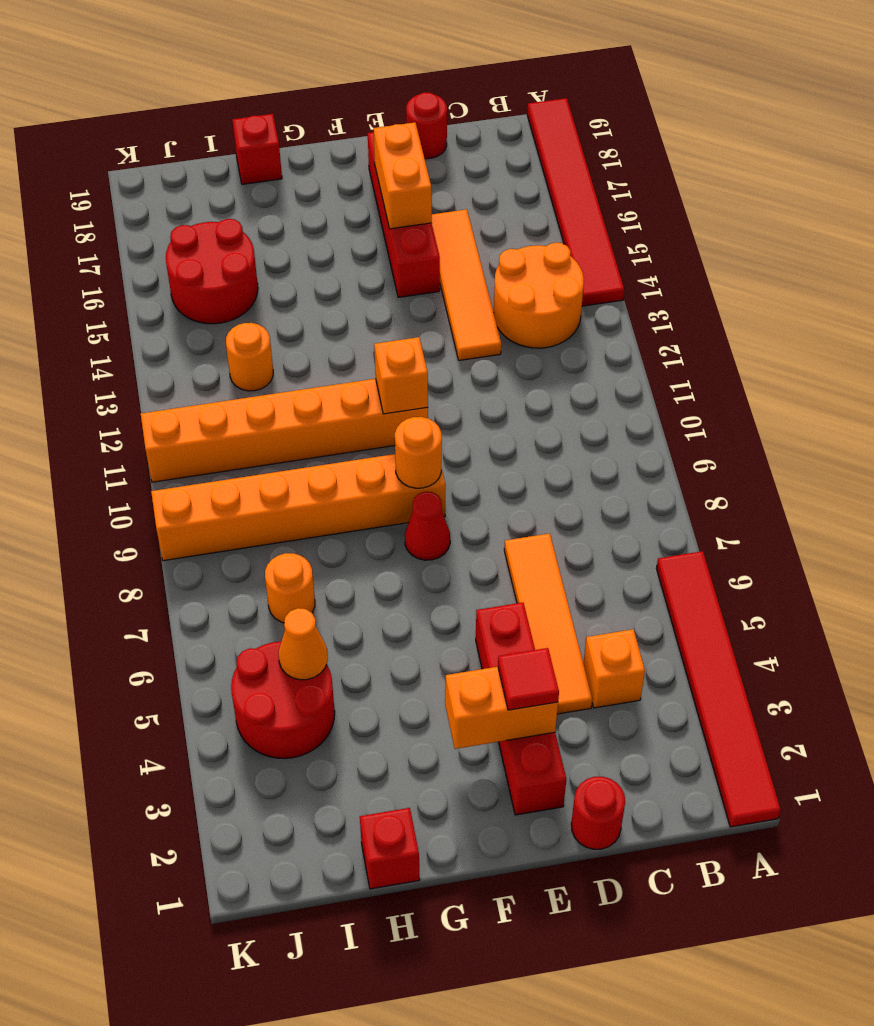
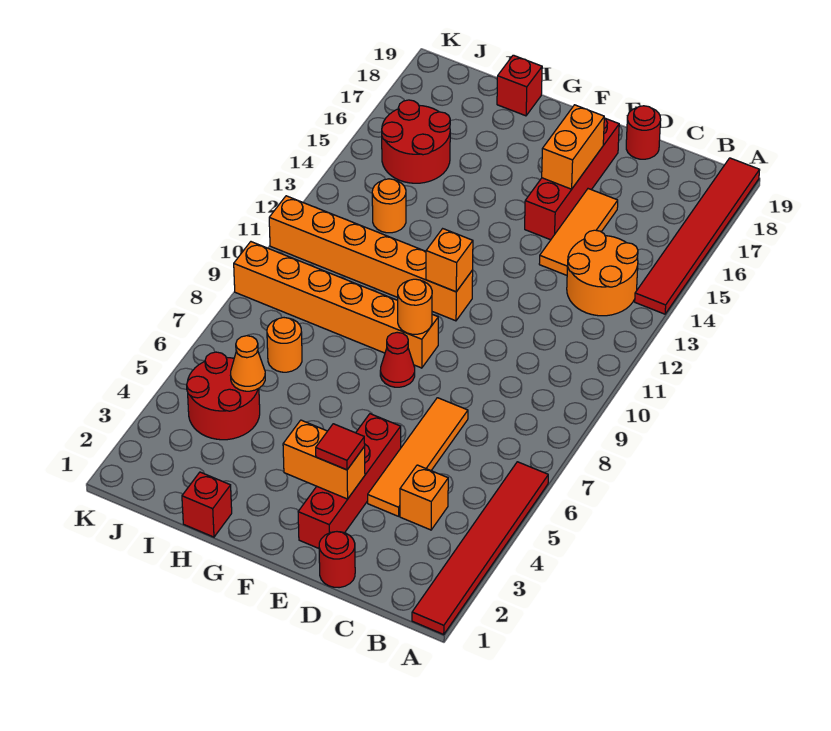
orange tile D13:D16 level 1 -> orange tile D14:D16 level 1

